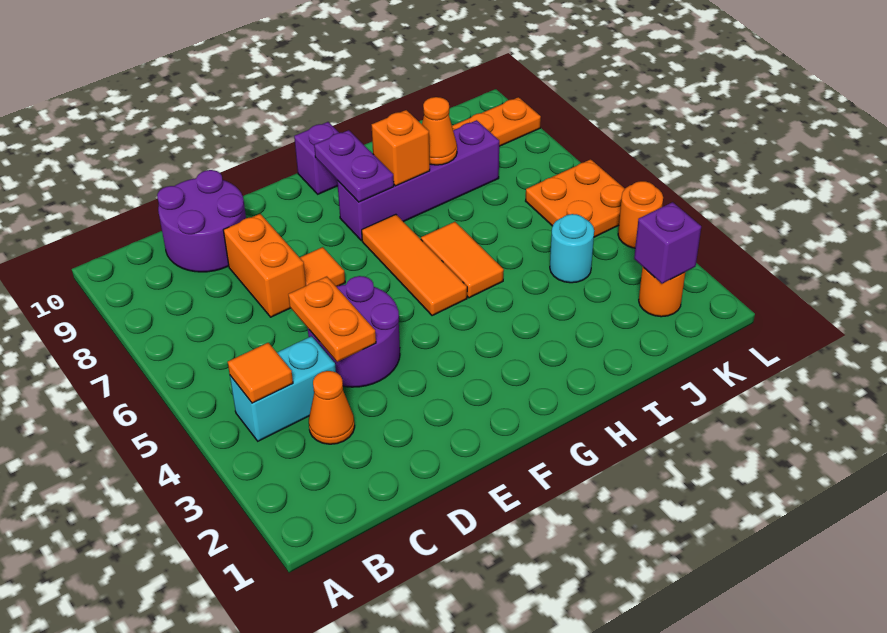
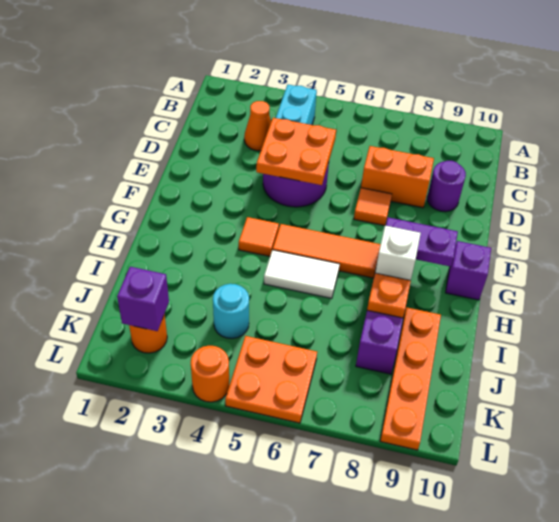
orange tile B4 level 2 -> orange tile G4 level 1
purple round brick C9:D10 level 1 -> purple round brick D9 level 1
orange plate D4:D5 level 2 -> orange plate D4:E5 level 2
orange tile H5:H6 level 1 -> white tile H5:H6 level 1
orange brick H8 level 2 -> white brick H8 level 2
orange cone I8 level 2 -> orange plate I8 level 2

